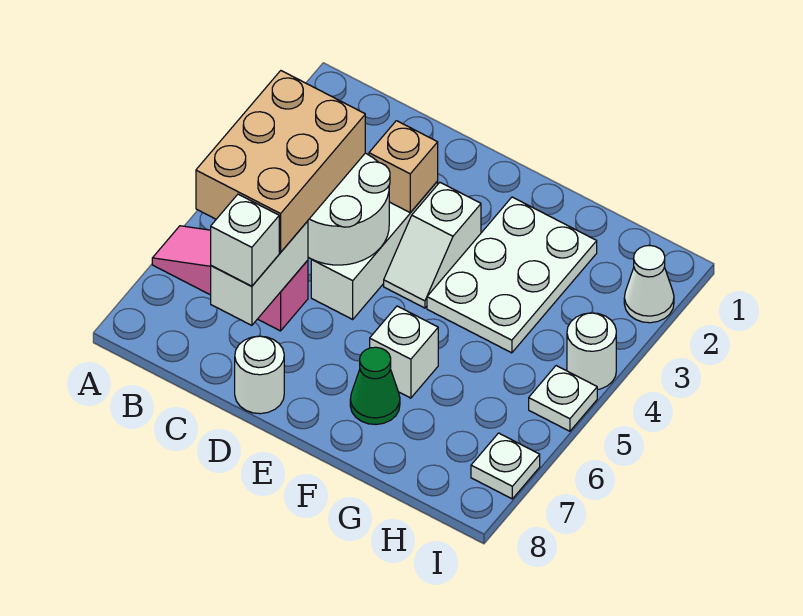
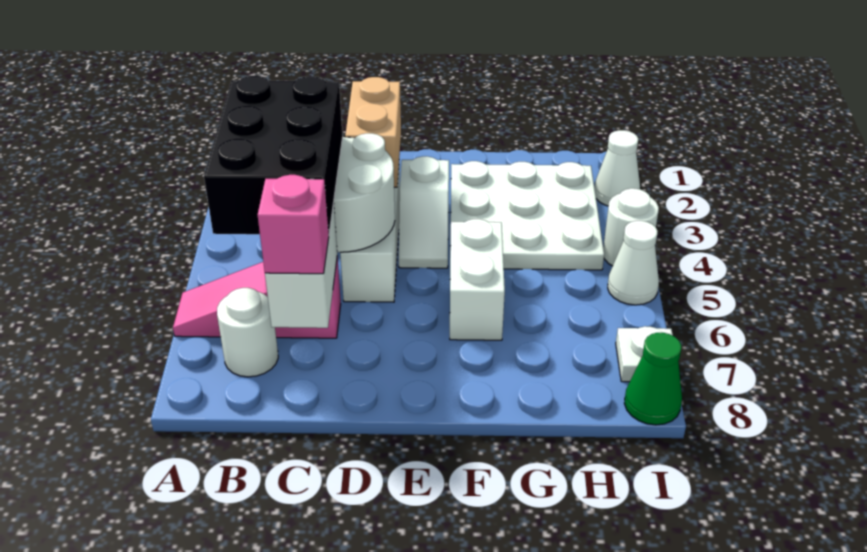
tan brick B4:C6 level 3 -> black brick B4:C6 level 3
white brick C7 level 3 -> pink brick C7 level 3
tan brick D3 level 2 -> tan brick D2:D3 level 2
white round brick D8 level 1 -> white round brick B7 level 1
white plate F2:G4 level 1 -> white plate F2:H4 level 1
white brick F6 level 1 -> white brick F5:F6 level 1
green cone F7 level 1 -> green cone I8 level 1
white plate I5 level 1 -> white cone I5 level 1

